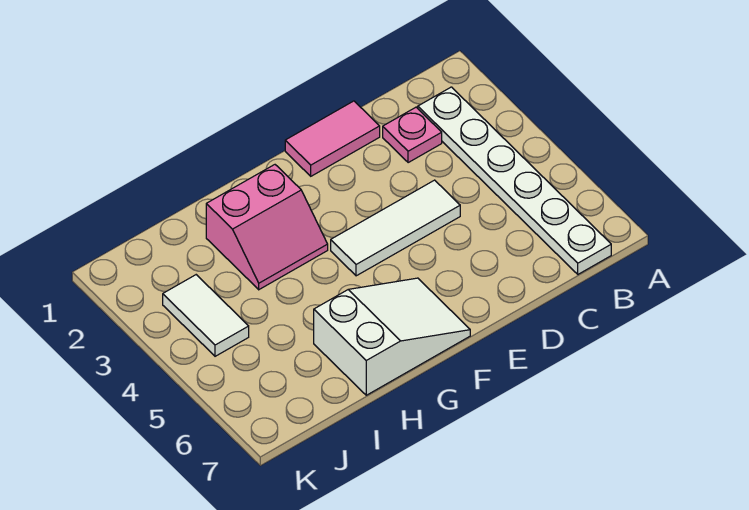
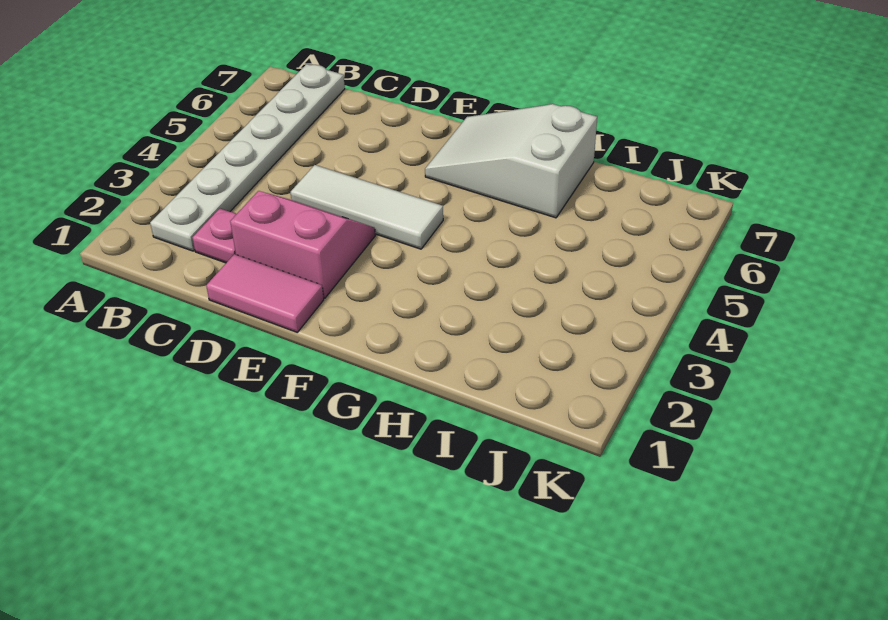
pink slope G2:H3 level 1 top 2 -> pink slope D2:E3 level 1 top 2
white tile J3:J4 level 1 -> none

